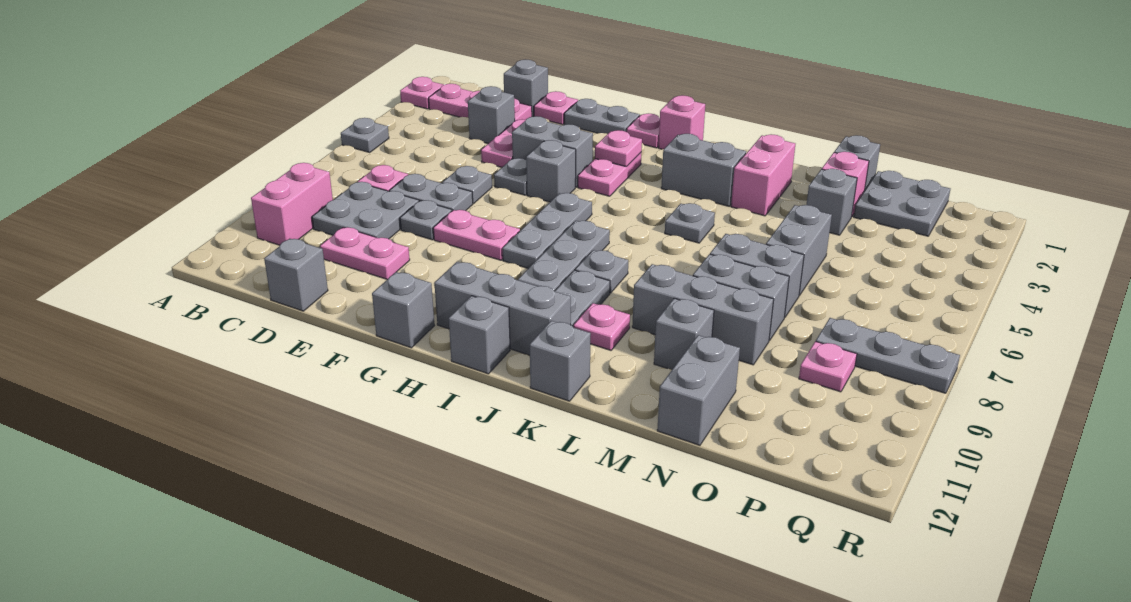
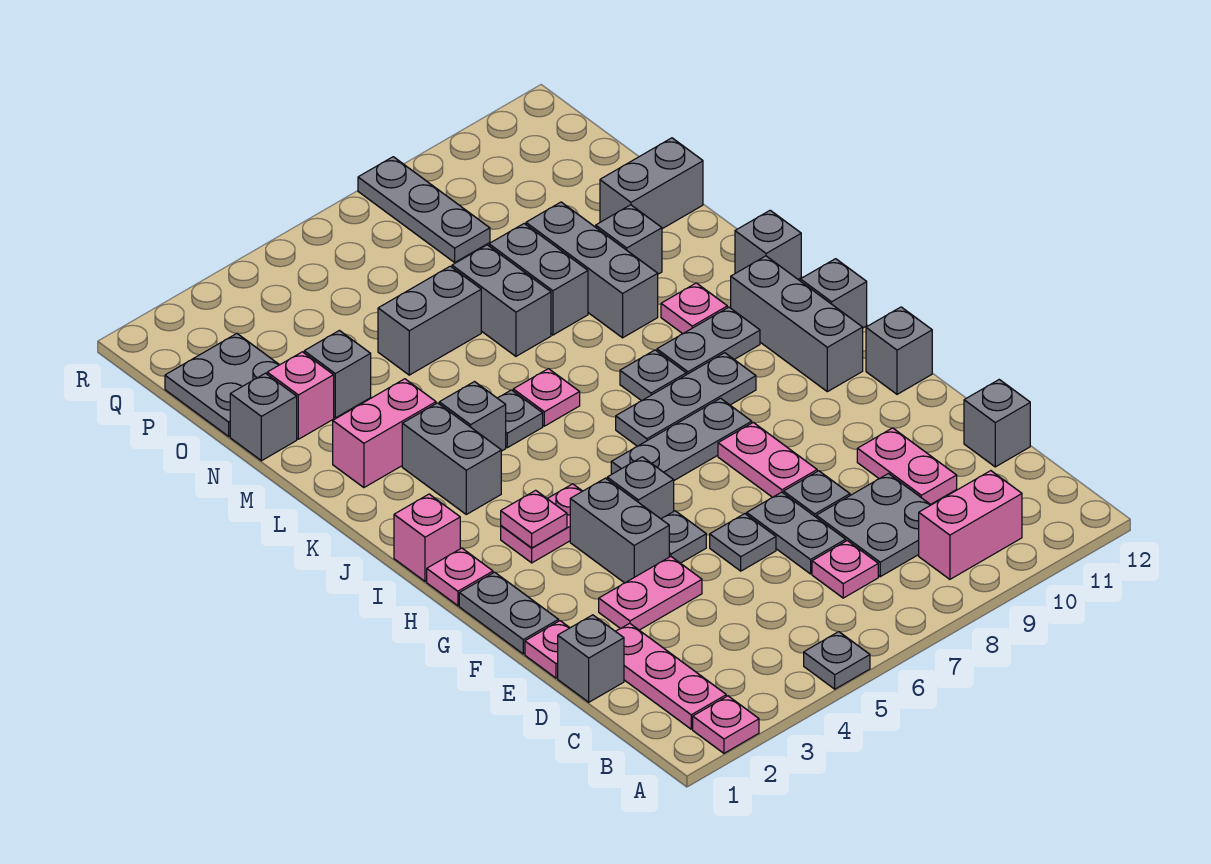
grey brick D3 level 1 -> grey brick K4 level 1
pink plate P9 level 1 -> pink plate K6 level 1

